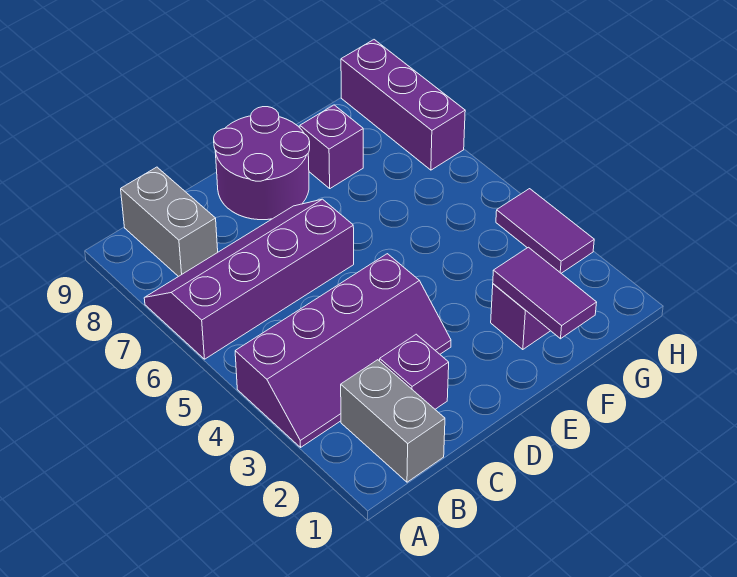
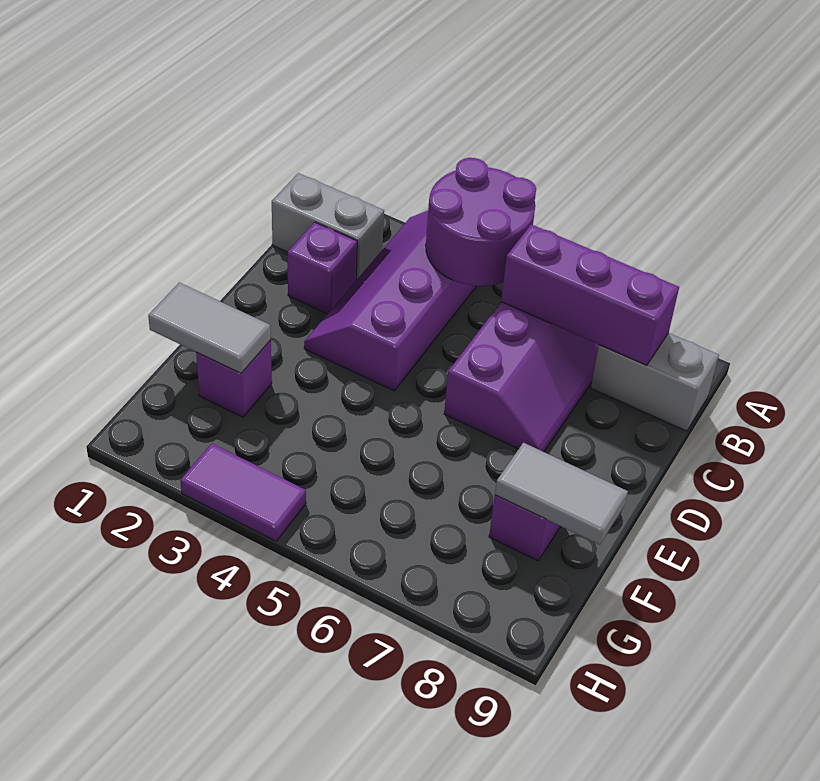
purple round brick D8:E9 level 1 -> purple round brick A4:B5 level 2
purple tile F1:F2 level 2 -> grey tile F1:F2 level 2
none -> grey tile F8:F9 level 2
purple brick H7:H9 level 1 -> purple brick B6:B8 level 2

